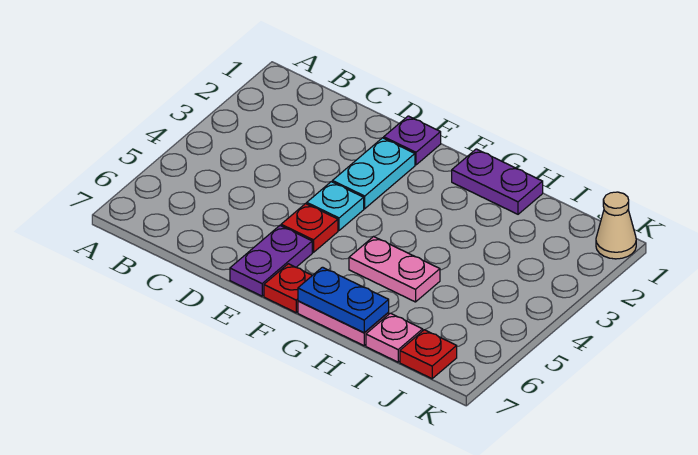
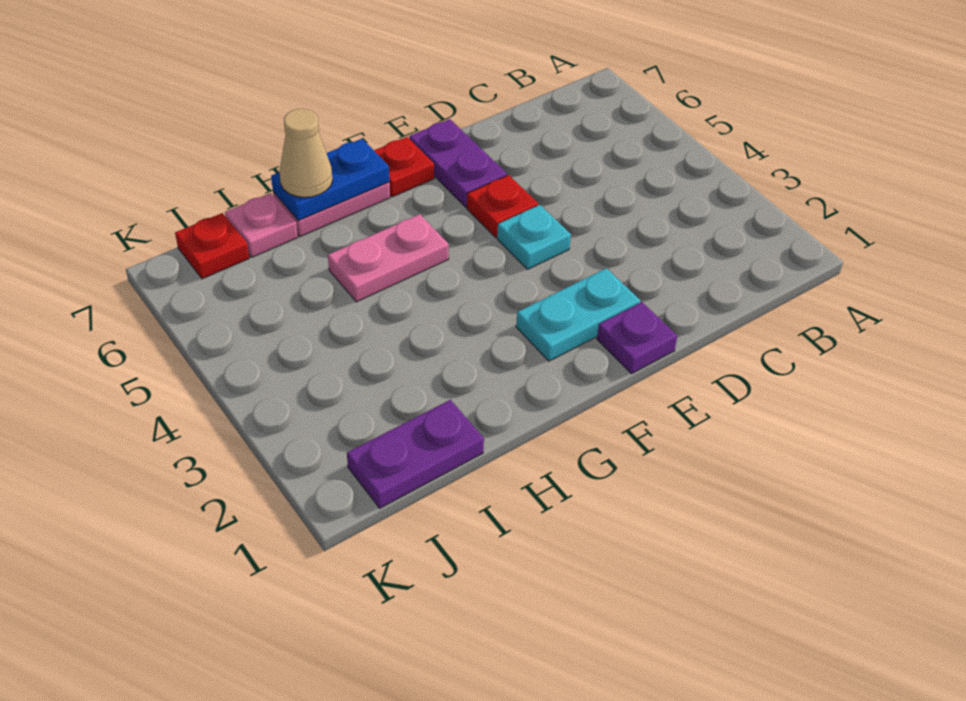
cyan plate E2:E3 level 1 -> cyan plate E2:F2 level 1
purple plate G1:H1 level 1 -> purple plate I1:J1 level 1
tan cone K1 level 1 -> tan cone H7 level 3

